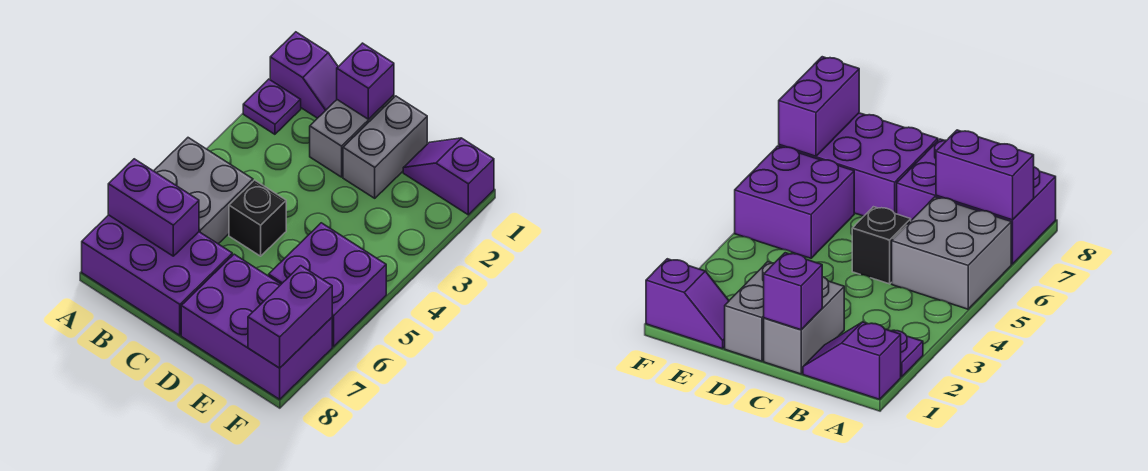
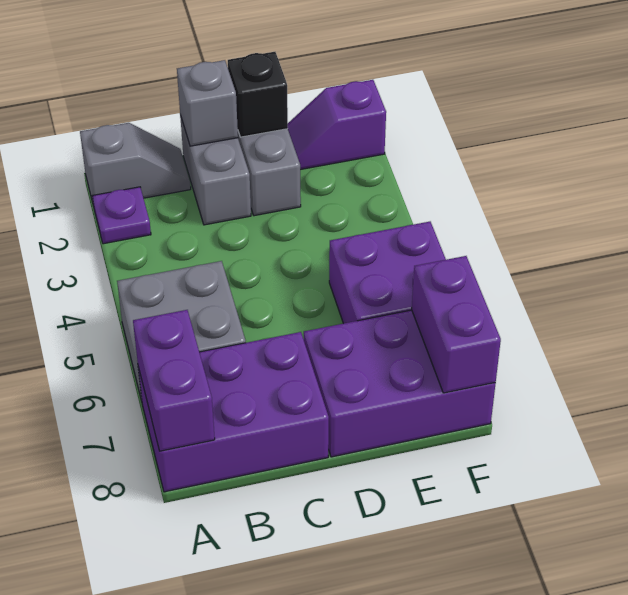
purple slope A1:B1 level 1 top A -> grey slope A1:B1 level 1 top A
purple brick A7:B7 level 2 -> purple brick A7:A8 level 2
purple brick C1 level 2 -> grey brick C1 level 2
black brick C5 level 1 -> black brick D1 level 2

